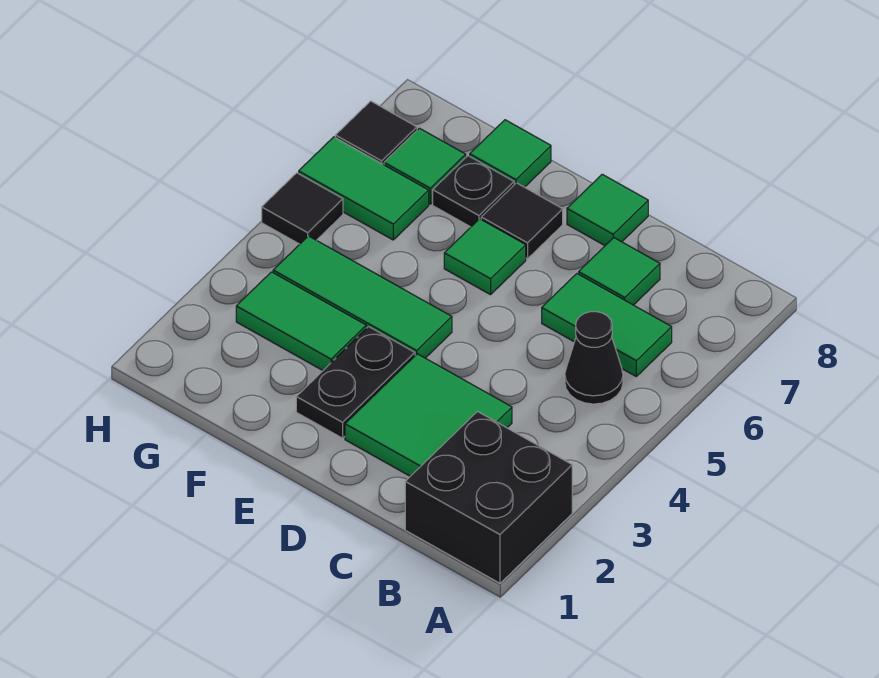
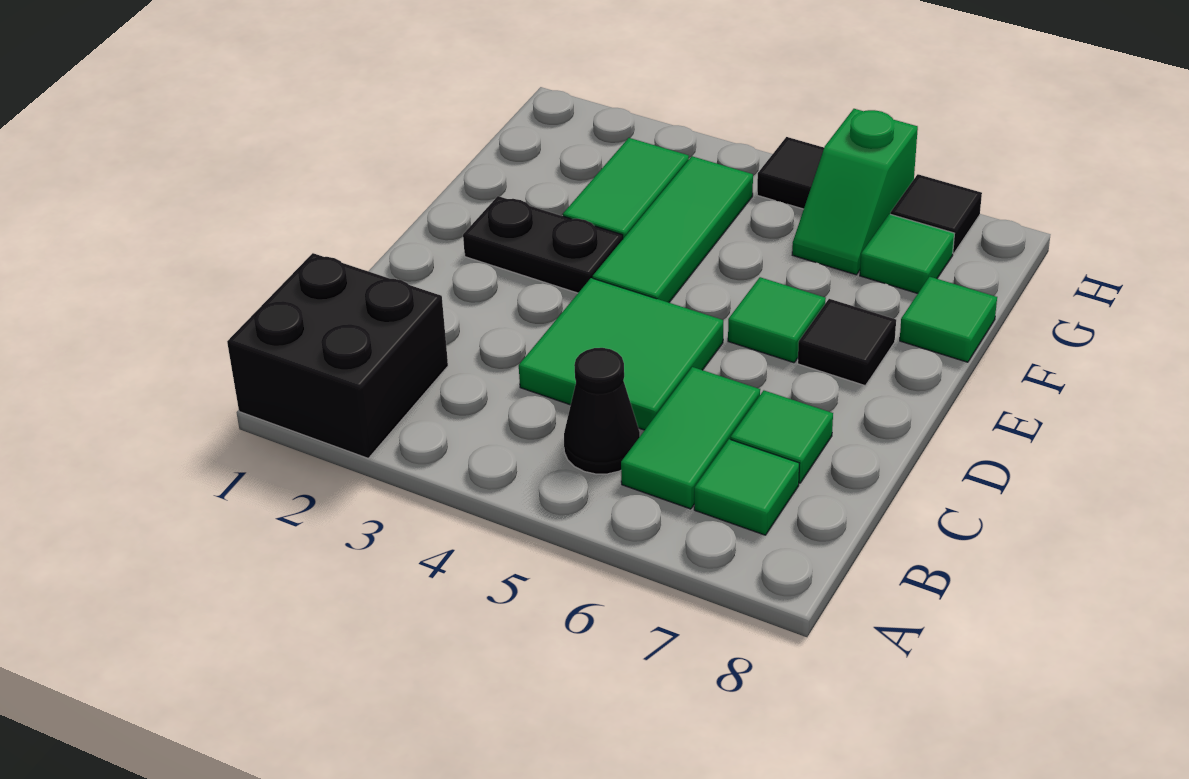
green tile C2:D3 level 1 -> green tile C4:D5 level 1
green tile D8 level 1 -> green tile B7 level 1
black plate F7 level 1 -> none
green tile G6:H6 level 1 -> green slope G6:H6 level 1 top H

